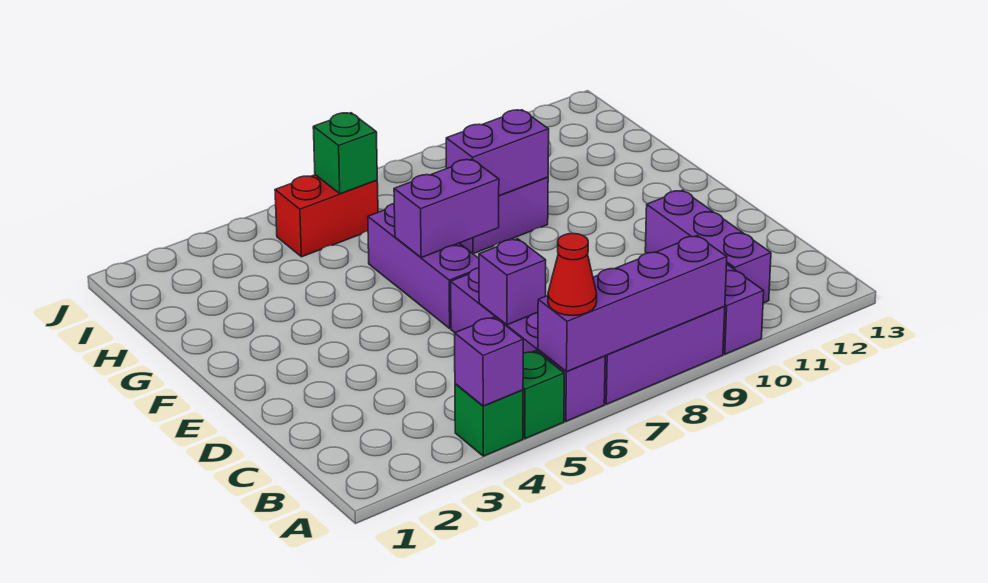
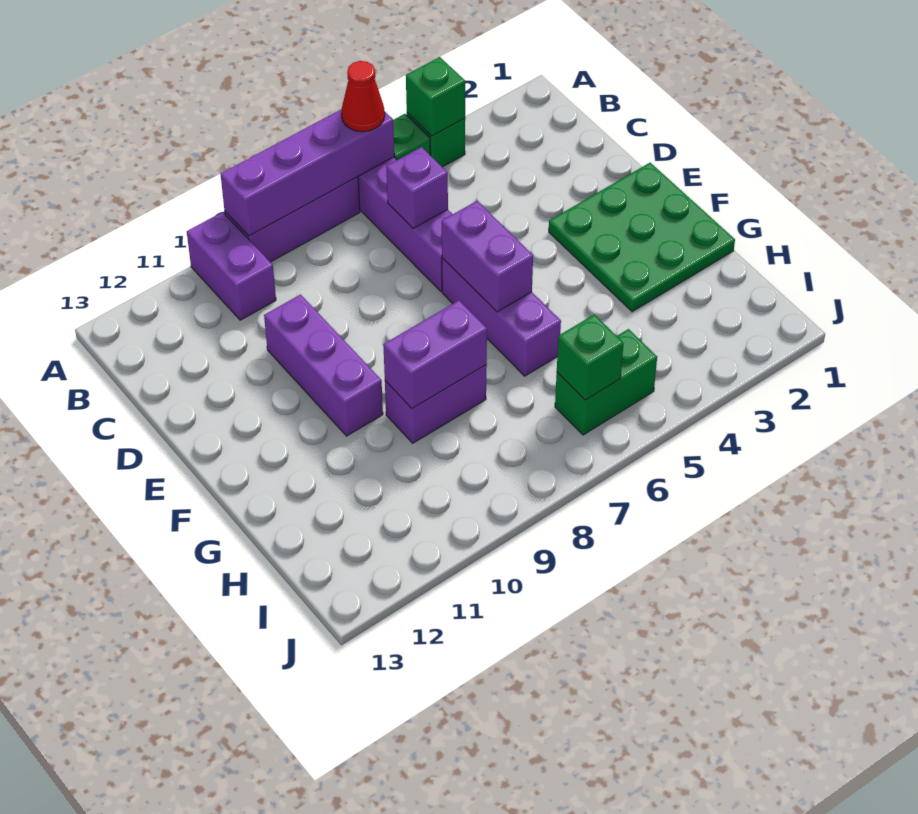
purple brick A4 level 2 -> green brick A4 level 2
purple brick B11:D11 level 1 -> purple brick D10:F10 level 1
none -> green plate E1:G3 level 1
purple brick F6:F7 level 2 -> purple brick E6:F6 level 2
red brick I5:I6 level 1 -> green brick I5:I6 level 1

